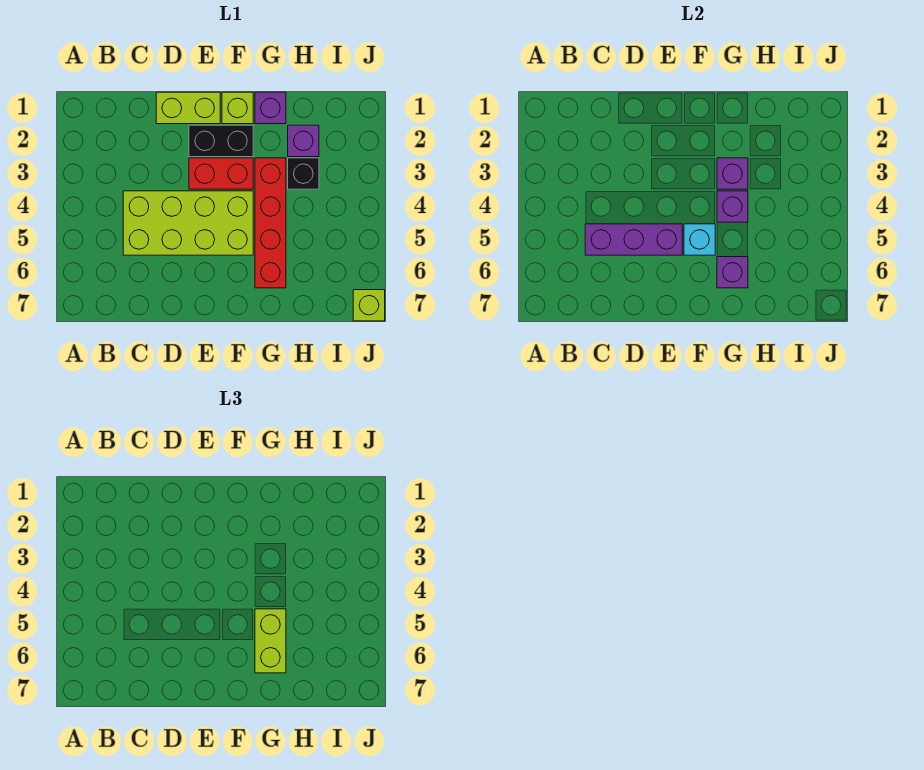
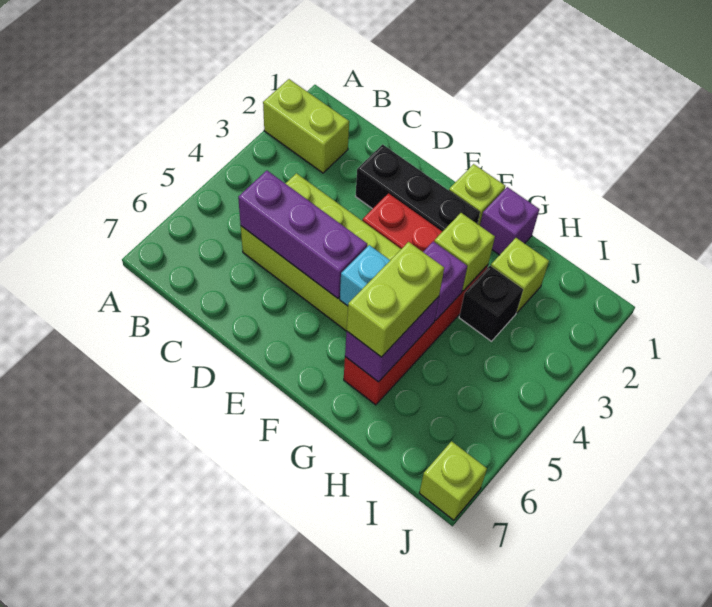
lime brick D1:E1 level 1 -> lime brick A2:B2 level 1
black brick E2:F2 level 1 -> black brick D2:F2 level 1
purple brick G3 level 2 -> lime brick G3 level 2
purple brick G6 level 2 -> purple brick G5:G6 level 2
purple brick H2 level 1 -> lime brick H2 level 1

